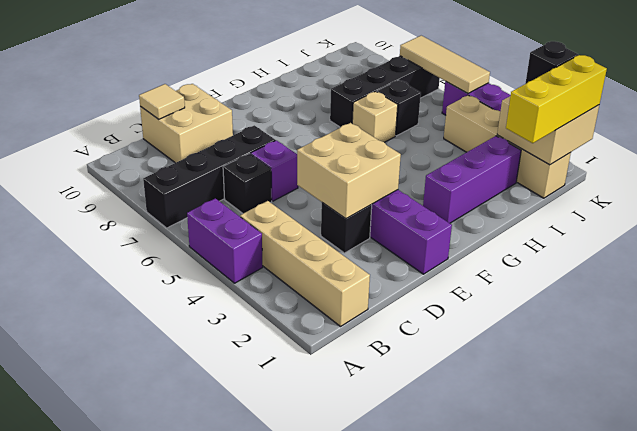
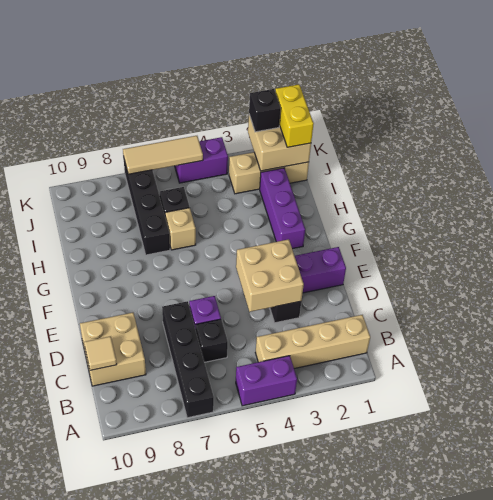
yellow brick I1:K1 level 3 -> yellow brick J1:K1 level 3
tan brick J1:J4 level 1 -> tan brick J1:J3 level 1

